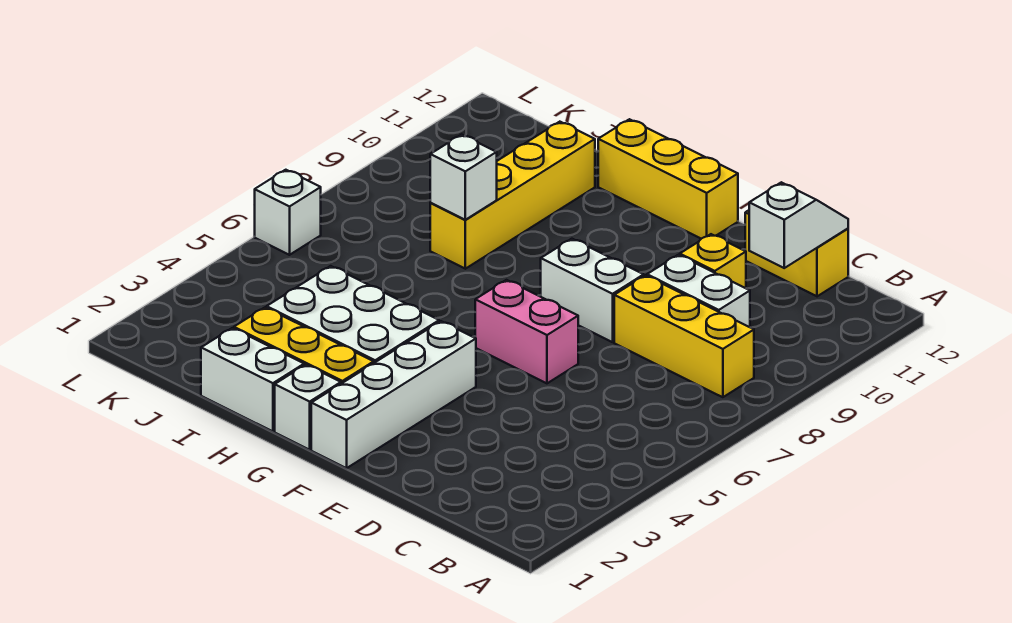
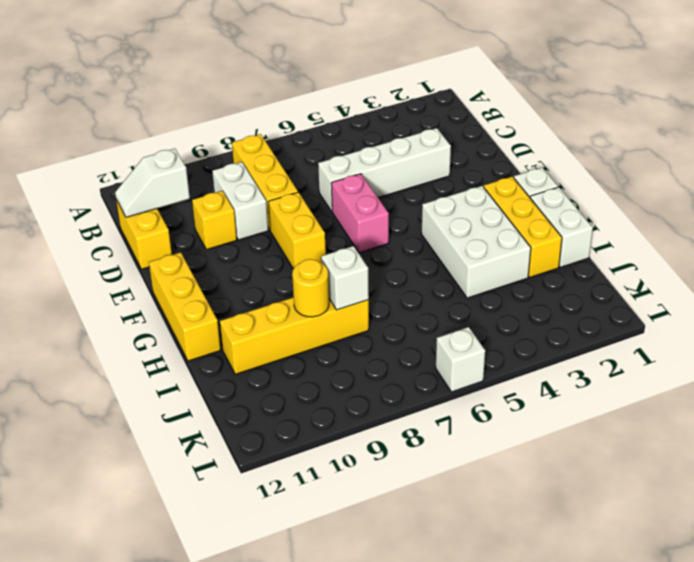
white brick E8:F8 level 1 -> yellow brick E8:F8 level 1
white brick F1:F4 level 1 -> white brick D3:D6 level 1
none -> yellow round brick I9 level 2

